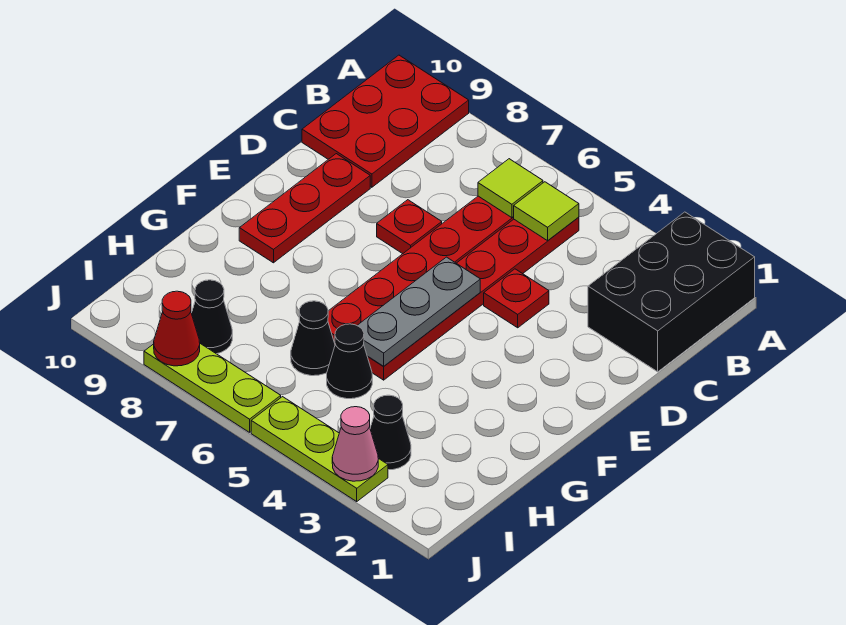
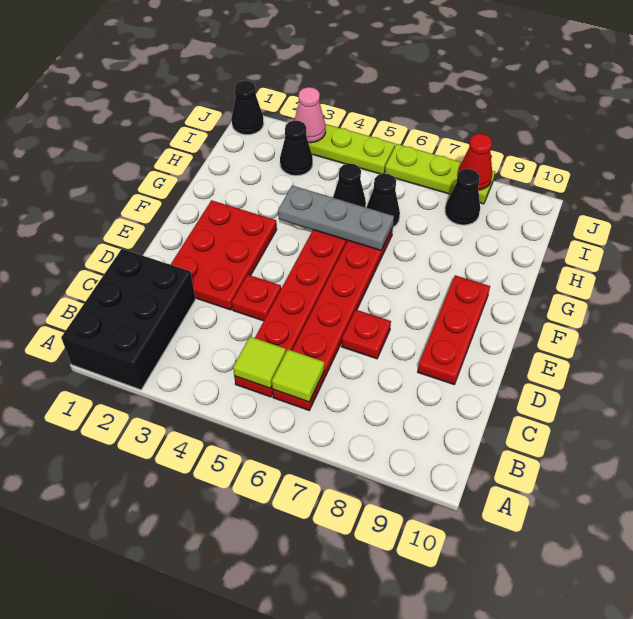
red plate A9:C10 level 1 -> red plate D2:F3 level 1
grey plate E5:G5 level 2 -> grey plate G4:G6 level 2
none -> black cone J1 level 1

